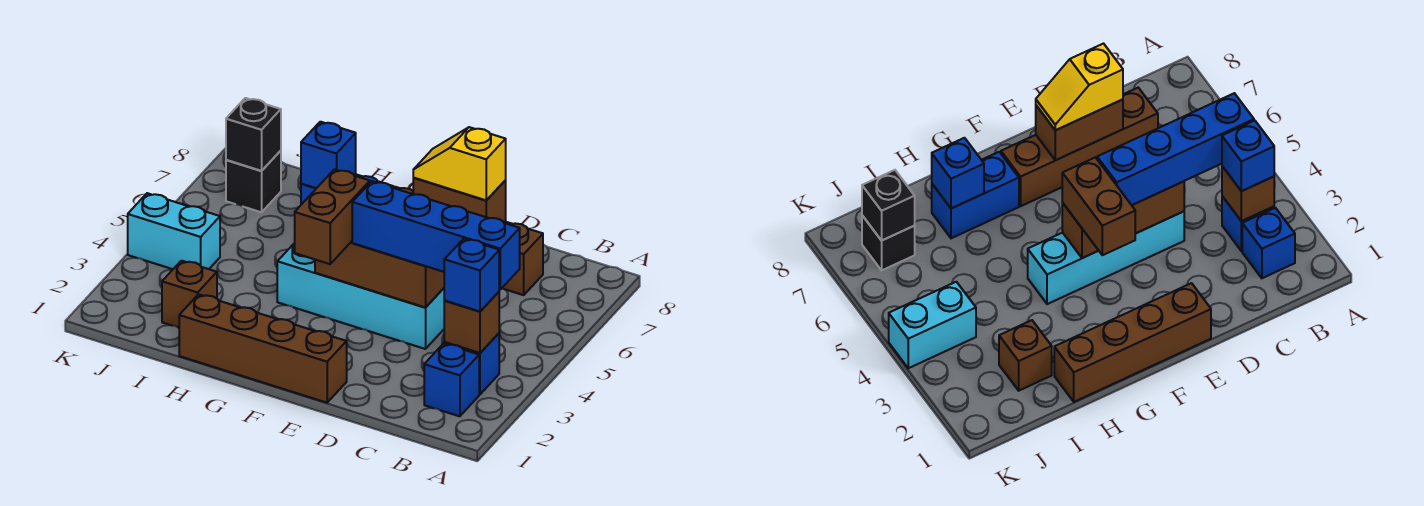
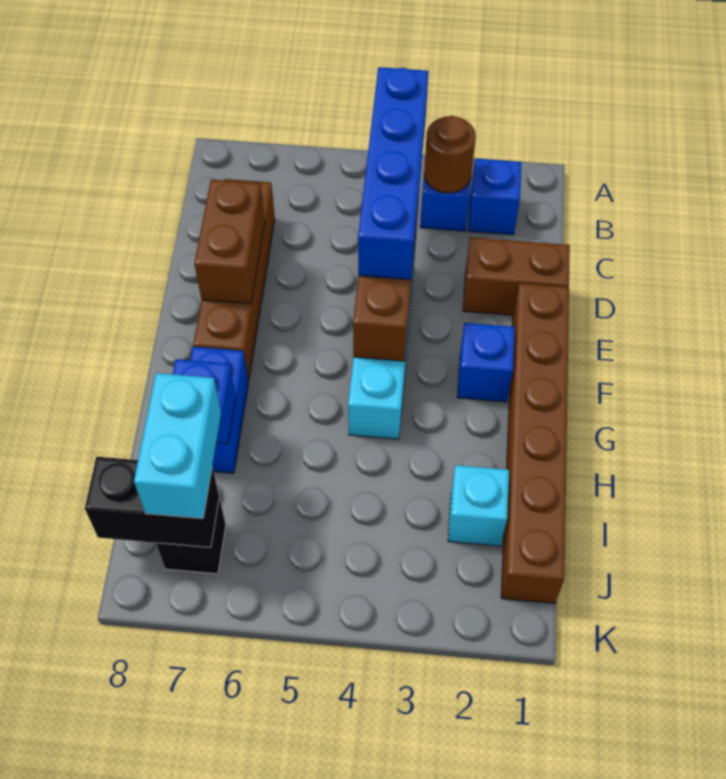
brown brick B3 level 2 -> brown round brick B3 level 2
blue brick B3 level 3 -> blue brick F2 level 1
yellow slope D7:E7 level 3 top D -> none
brown brick E1:H1 level 1 -> brown brick E1:J1 level 1
brown brick F3:F4 level 3 -> brown brick D1:D2 level 1
brown brick I2 level 1 -> cyan brick I2 level 1
cyan brick J4:K4 level 1 -> cyan brick I7:J7 level 3
black brick J7 level 2 -> black brick J7:J8 level 2

